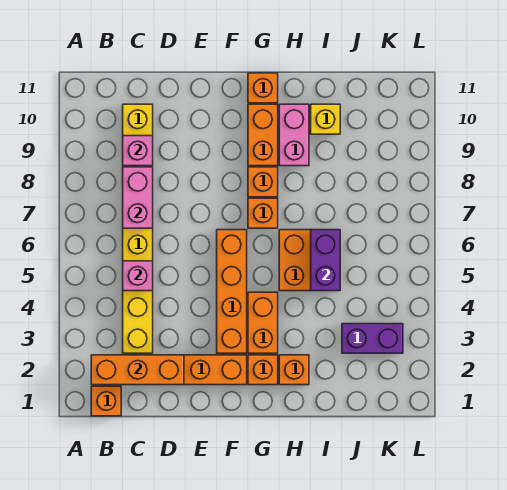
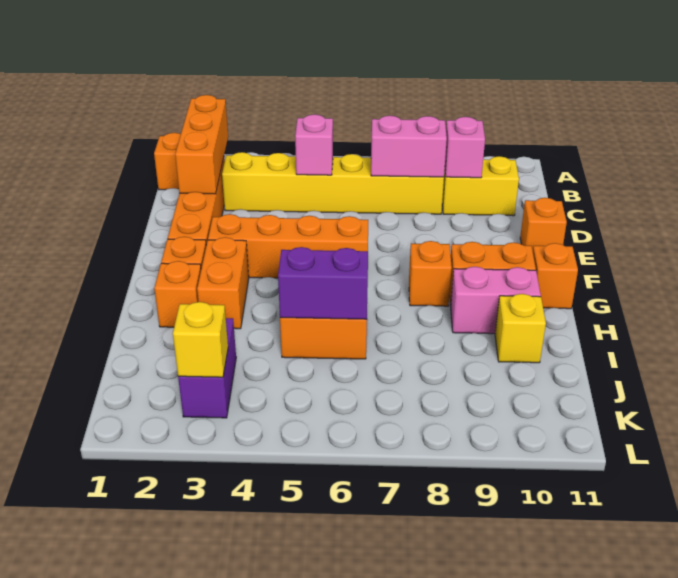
orange brick G3:G4 level 1 -> orange brick G3:H3 level 1
orange brick G7 level 1 -> orange brick E11 level 1
none -> yellow brick K3 level 2

